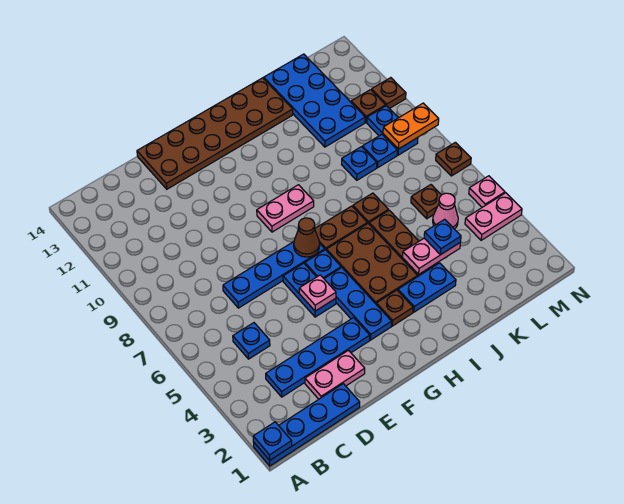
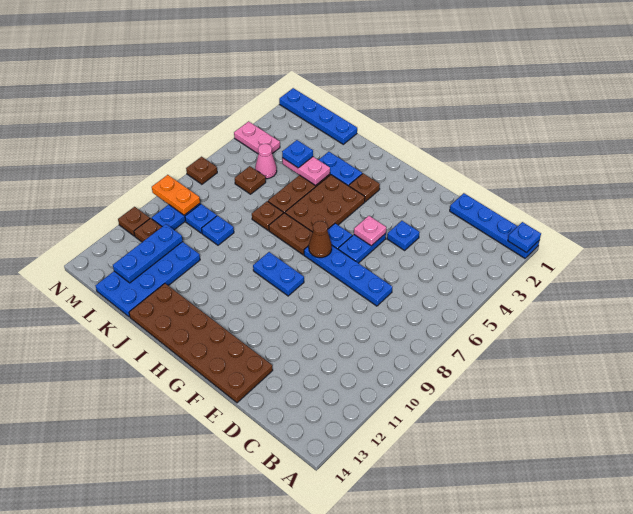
blue plate C3:F3 level 1 -> blue plate K1:N1 level 1
blue plate C5 level 1 -> blue plate E4 level 1
pink plate D2:E2 level 1 -> none
blue plate G3:G5 level 1 -> blue plate L11:L13 level 2
pink plate G9:H9 level 1 -> blue plate G9:H9 level 1
pink plate N5 level 1 -> none

